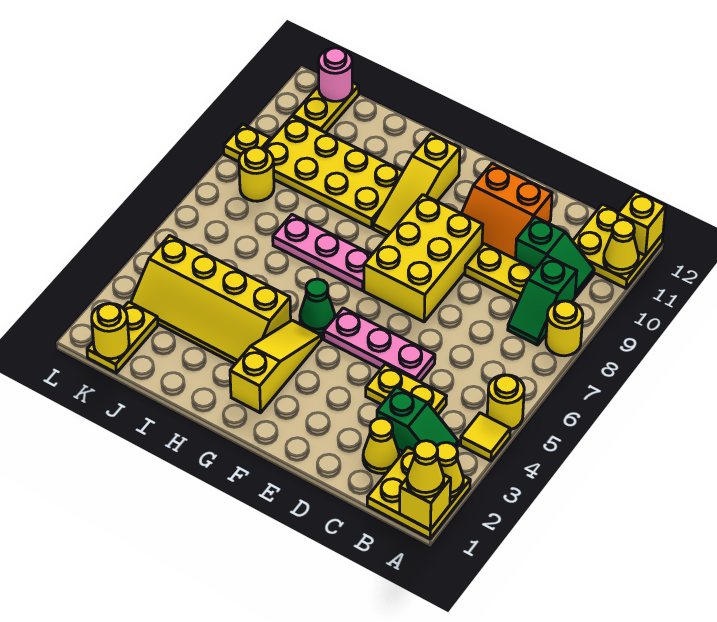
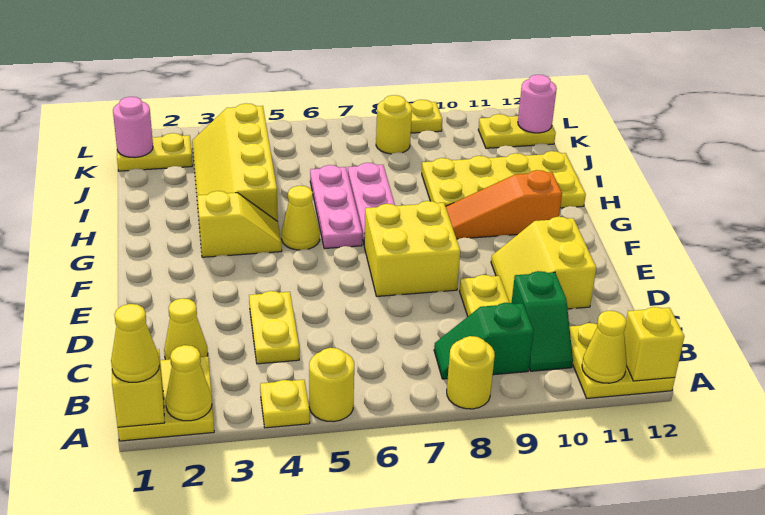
yellow tile A4 level 1 -> yellow plate A4 level 1
green slope B3:C3 level 1 top C -> none
pink plate D5:F5 level 1 -> pink plate G6:I6 level 1
orange slope D10:E11 level 1 top 11 -> yellow slope D10:E11 level 1 top 11
yellow brick E7:F9 level 1 -> yellow brick E7:F8 level 1
yellow slope G2:G4 level 1 top 2 -> yellow slope G3:G4 level 1 top 3
green cone G5 level 1 -> yellow cone G5 level 1
yellow slope G9:G11 level 1 top 11 -> orange slope G9:G11 level 1 top 11
yellow plate H9:K10 level 1 -> yellow plate H9:I12 level 1
yellow round brick K1 level 2 -> pink round brick K1 level 2

